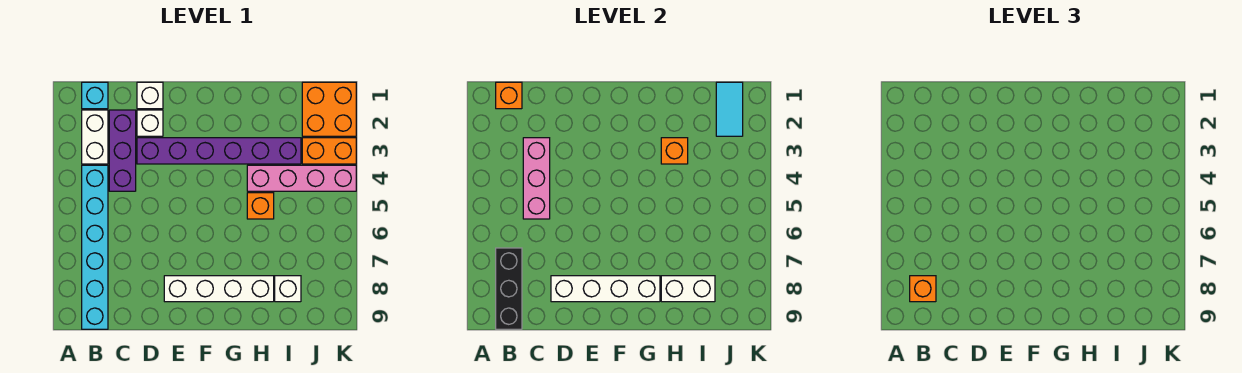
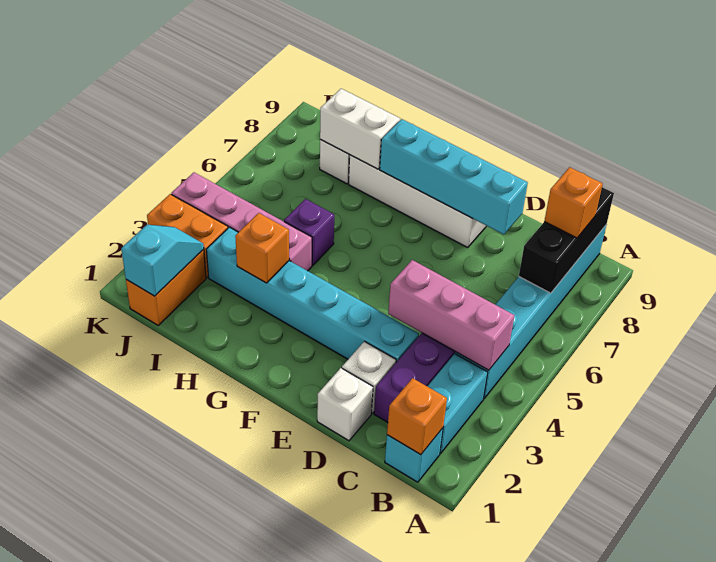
white brick B2:B3 level 1 -> cyan brick B2:B3 level 1
pink brick C3:C5 level 2 -> pink brick B4:D4 level 2
purple brick D3:I3 level 1 -> cyan brick D3:I3 level 1
white brick D8:G8 level 2 -> cyan brick D8:G8 level 2
orange brick H5 level 1 -> purple brick H5 level 1
orange brick J1:K2 level 1 -> orange brick J1:J2 level 1
cyan tile J1:J2 level 2 -> cyan slope J1:J2 level 2 top 1

